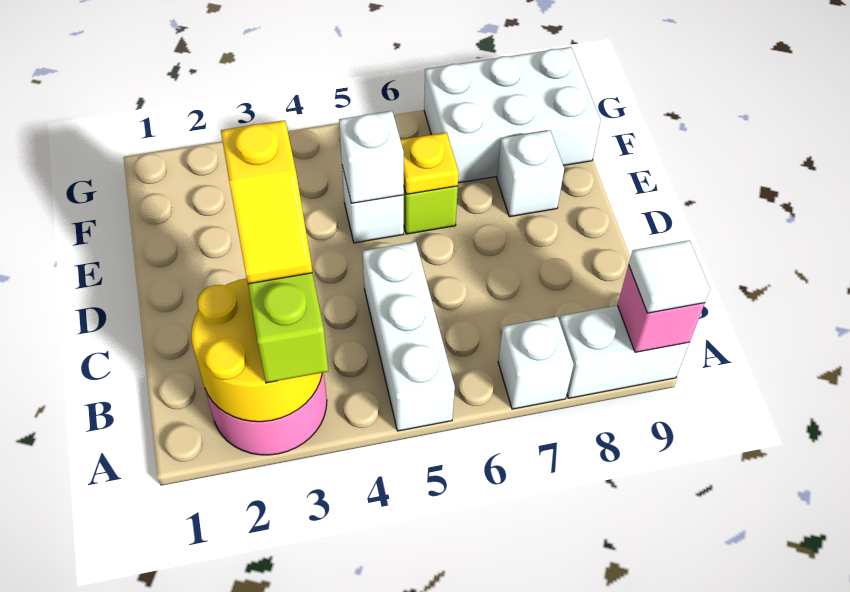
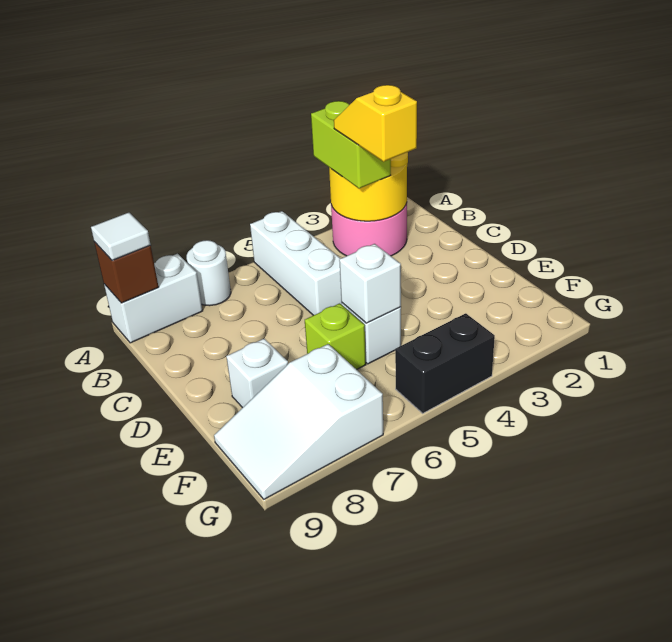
white brick A7 level 1 -> white round brick A7 level 1
pink brick A9 level 2 -> brown brick A9 level 2
yellow plate E6 level 2 -> none
white brick F7:G9 level 1 -> white slope F7:G9 level 1 top 7
none -> black brick G4:G5 level 1

